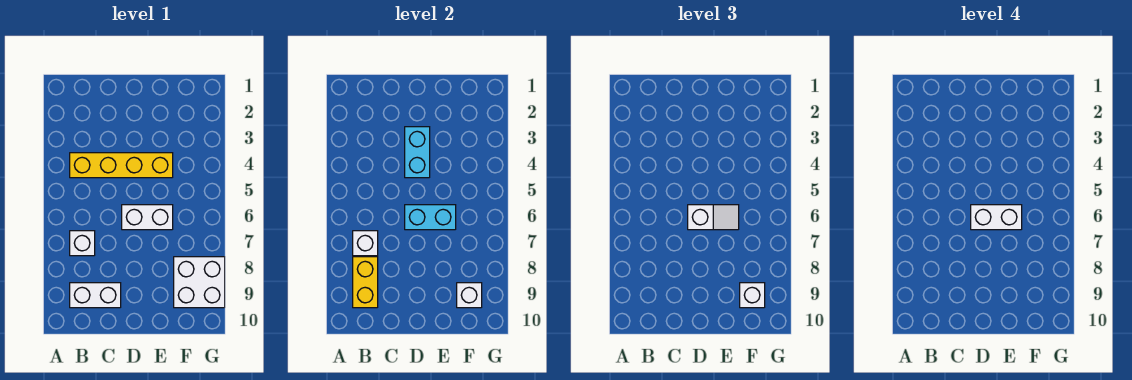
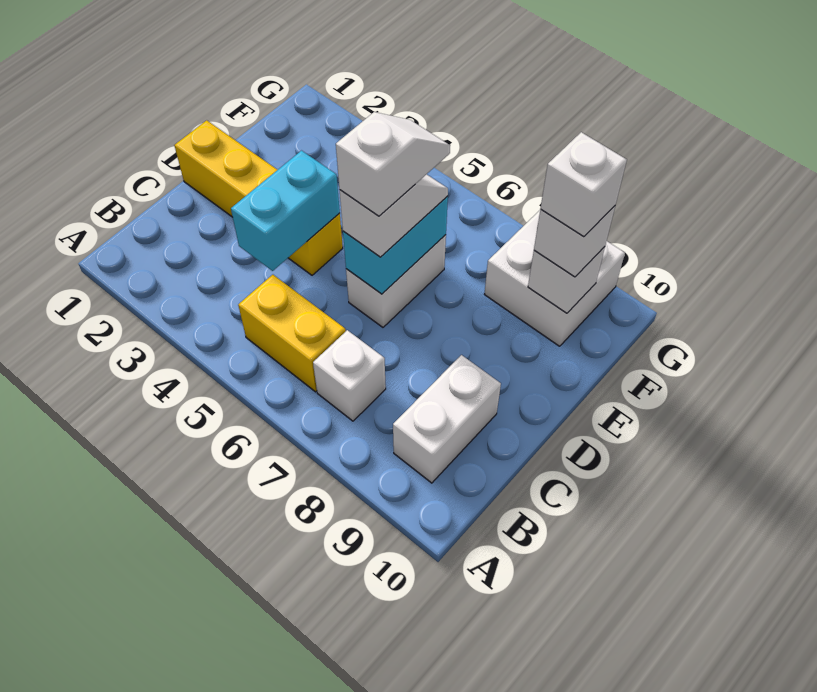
yellow brick B4:E4 level 1 -> yellow brick D1:D4 level 1
white brick B7 level 2 -> white brick F9 level 4
yellow brick B8:B9 level 2 -> yellow brick B5:B6 level 1
cyan brick D3:D4 level 2 -> cyan brick C4:D4 level 2
white brick D6:E6 level 4 -> white slope D6:E6 level 4 top D

